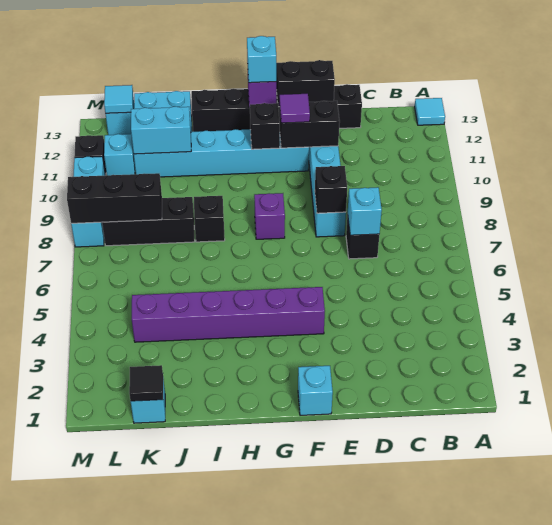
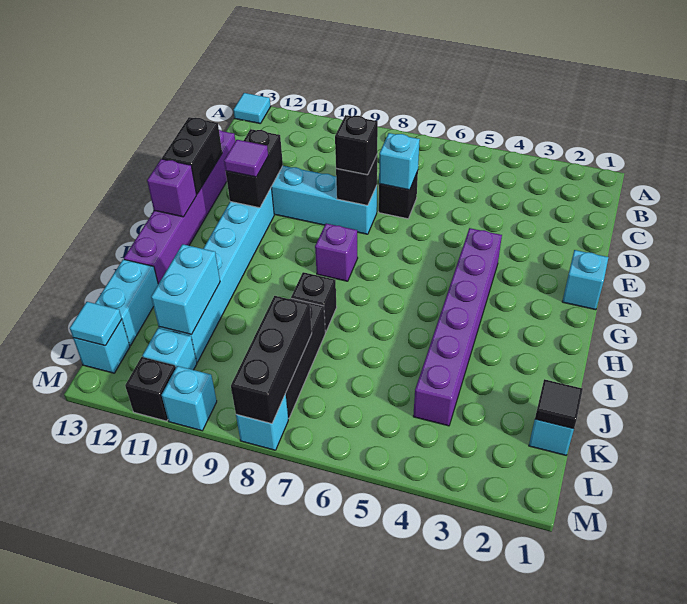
black brick D13:I13 level 1 -> purple brick D13:I13 level 1
black brick G11 level 2 -> black brick E8 level 3
cyan brick G13 level 3 -> none

